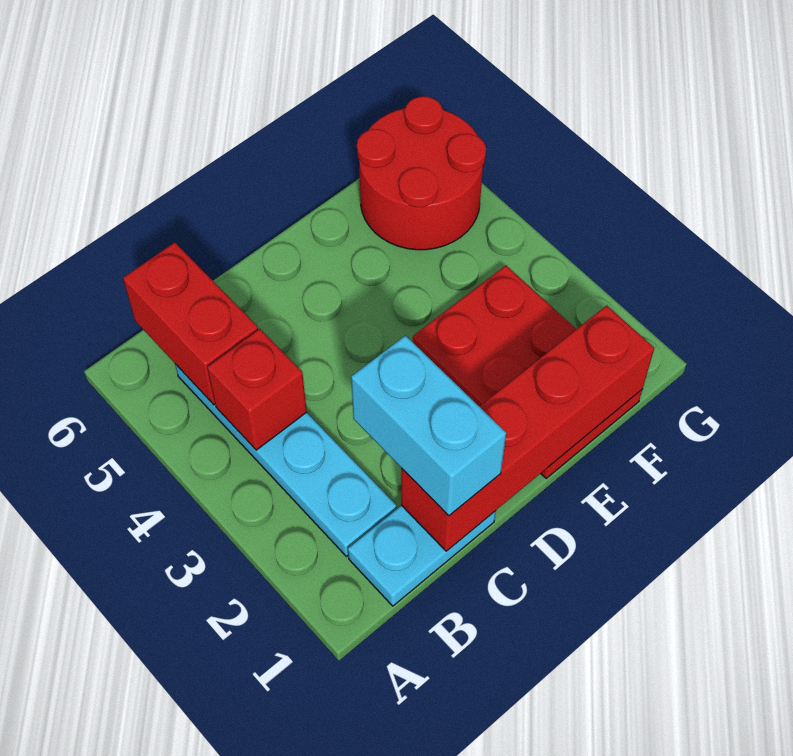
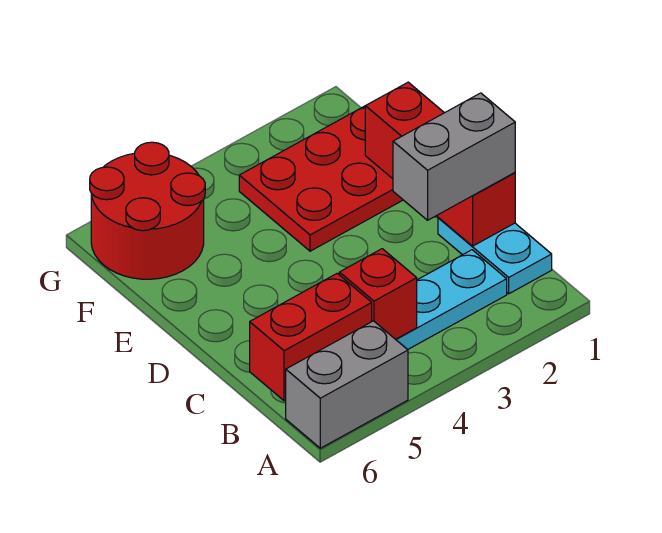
none -> grey brick A5:A6 level 1
red brick C1:F1 level 2 -> red brick C1:E1 level 2
cyan brick C1:C2 level 3 -> grey brick C1:C2 level 3

